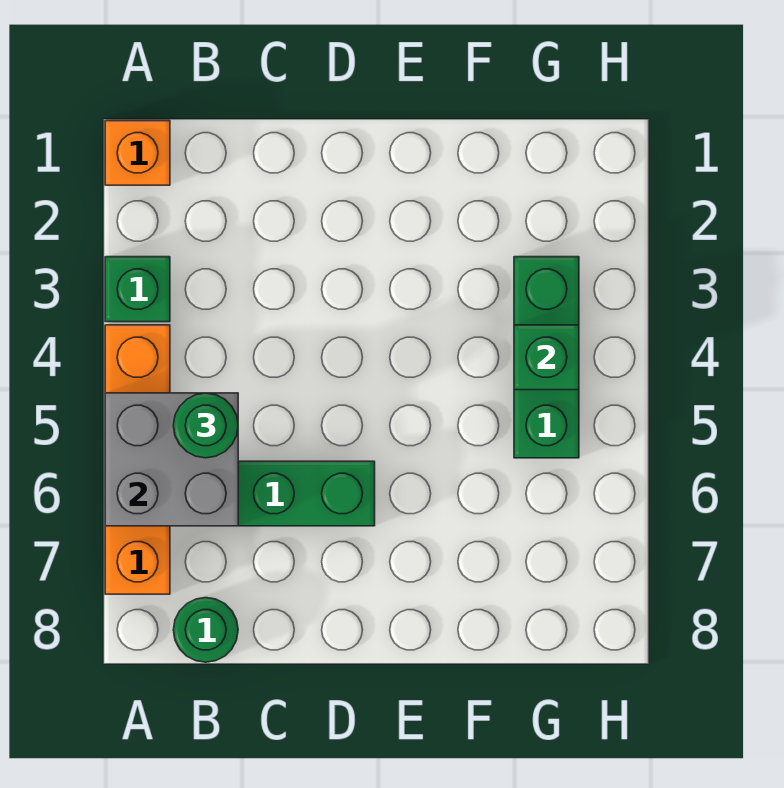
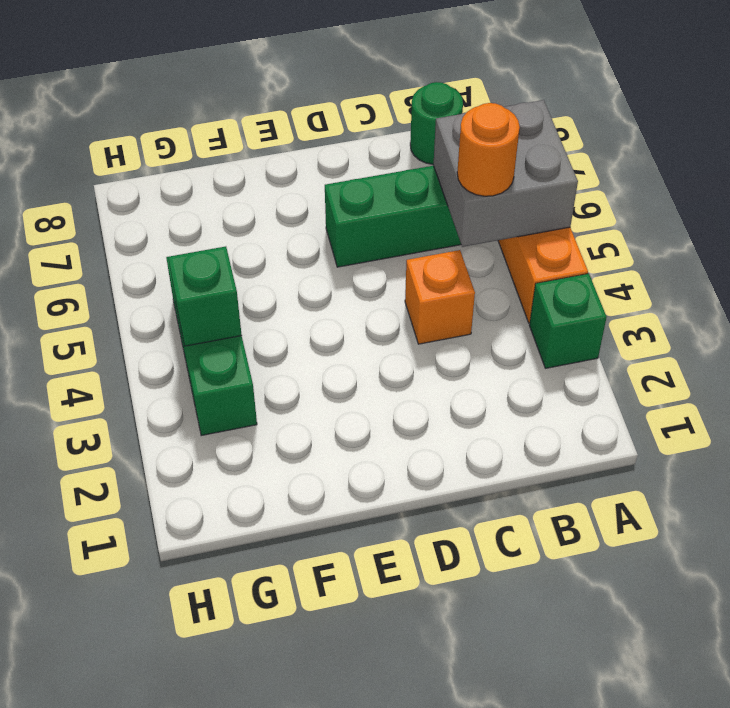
orange brick A1 level 1 -> orange brick C4 level 1
green round brick B5 level 3 -> orange round brick B5 level 3

